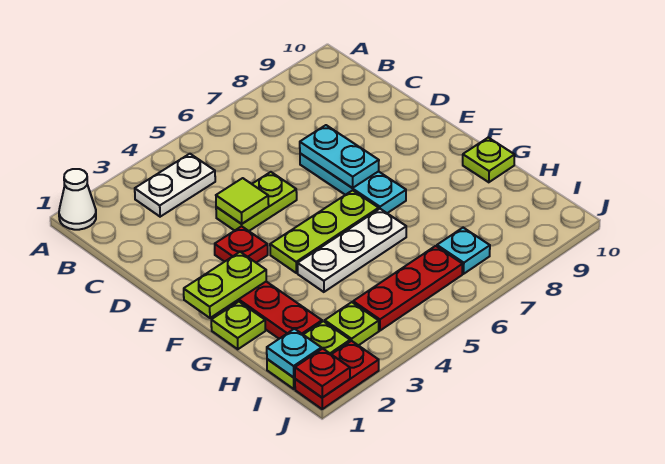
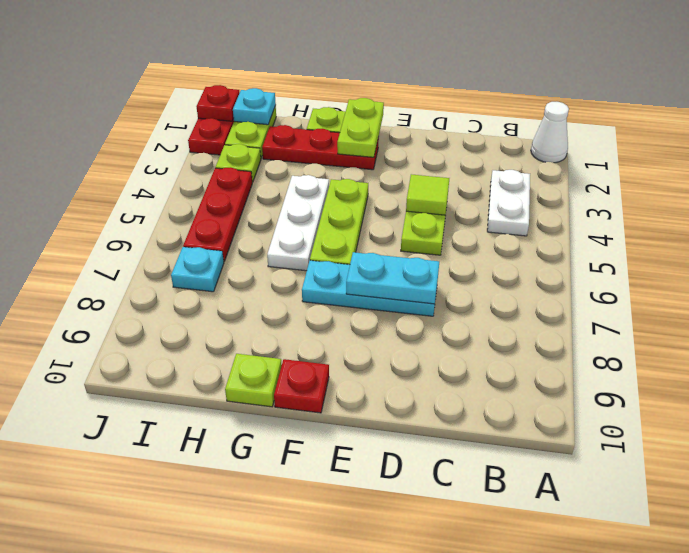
red plate E3 level 1 -> red plate F10 level 1

